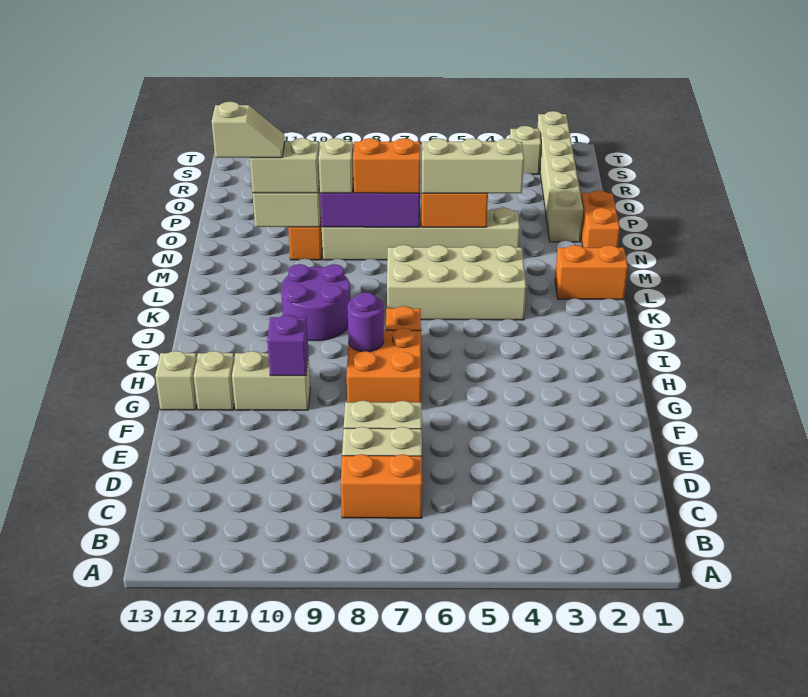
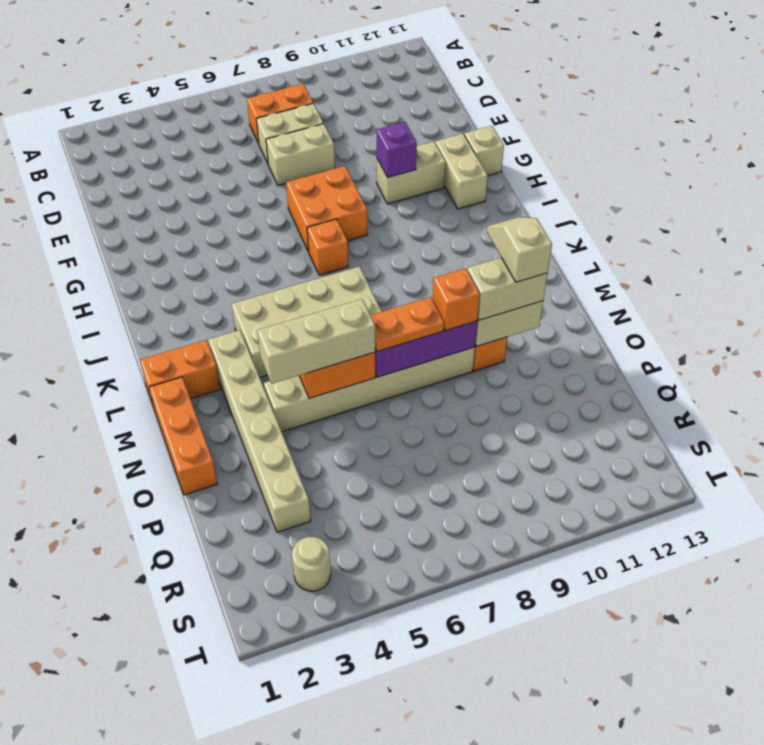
tan brick G12 level 1 -> tan brick G12:H12 level 1
purple round brick H8 level 2 -> none
purple round brick J9:K10 level 1 -> none
orange brick N1:O1 level 1 -> orange brick M1:O1 level 1
orange brick N7:N8 level 3 -> orange plate N7:N8 level 3
tan brick N9 level 3 -> orange brick N9 level 3
tan slope N11:N12 level 4 top 12 -> tan slope M11:N11 level 4 top N
tan brick O2:T2 level 1 -> tan brick L3:Q3 level 1
tan brick S3 level 1 -> tan round brick S3 level 1

